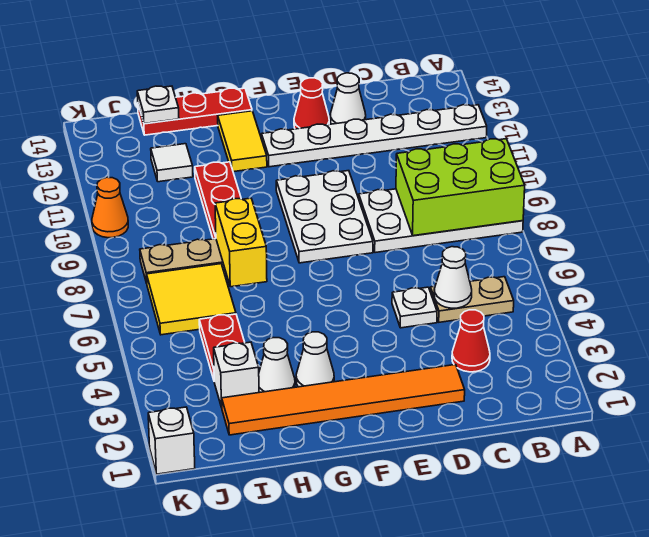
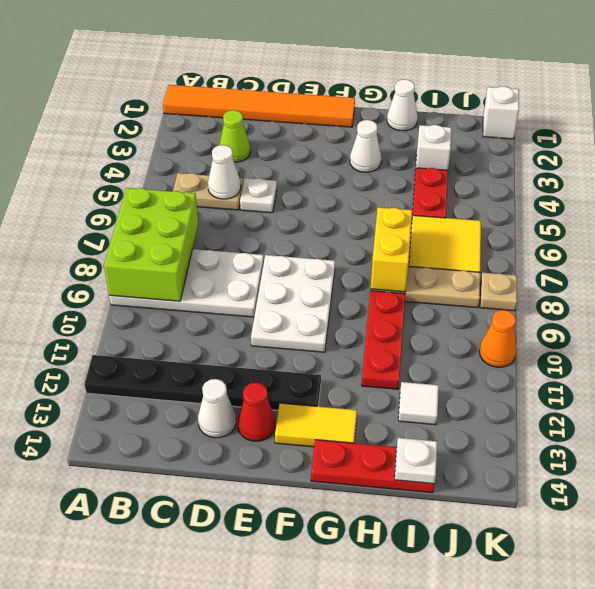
lime brick A8:C9 level 2 -> lime brick A7:B9 level 2
white plate A12:F12 level 1 -> black plate A12:F12 level 1
red cone C3 level 1 -> lime cone C3 level 1
orange tile D2:I2 level 1 -> orange tile A1:F1 level 1
yellow tile G12:G13 level 1 -> yellow tile F13:G13 level 1
white cone H3 level 1 -> white cone H1 level 1
none -> tan plate K8 level 1

